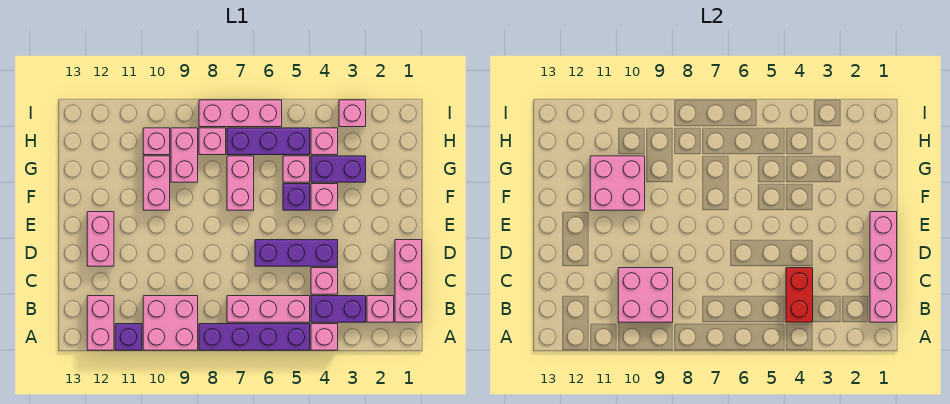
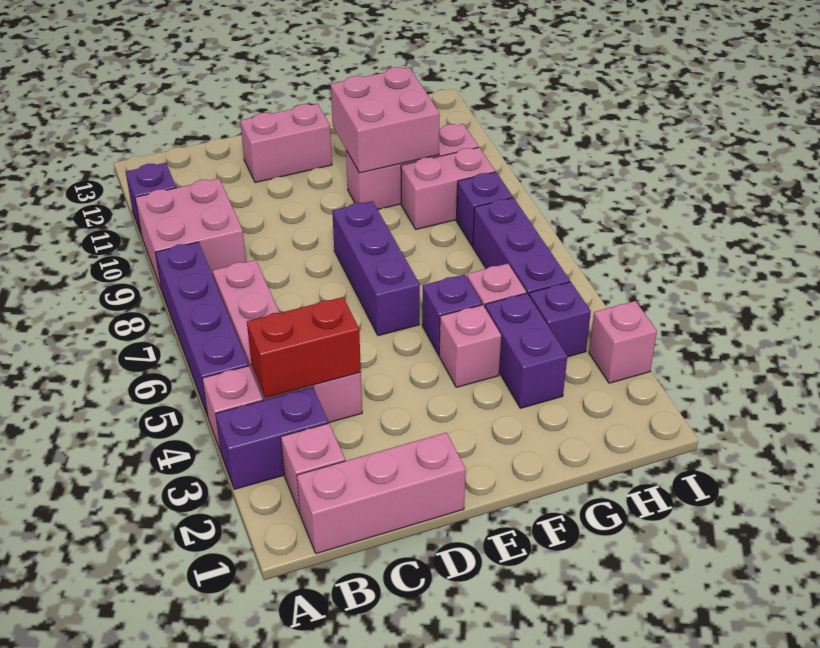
pink brick A12:B12 level 1 -> none
pink brick B1:E1 level 2 -> none
purple brick B3:B4 level 1 -> purple brick A3:B3 level 1
pink brick B9:C10 level 2 -> none
purple brick D4:D6 level 1 -> purple brick E6:E8 level 1
pink brick F7:G7 level 1 -> none
pink brick H4 level 1 -> purple brick H4 level 1
pink brick H8 level 1 -> purple brick H8 level 1
pink brick I6:I8 level 1 -> none

